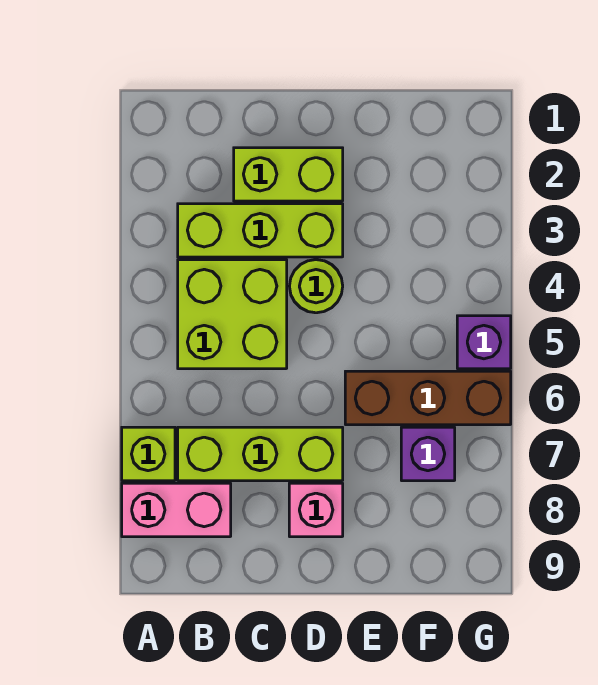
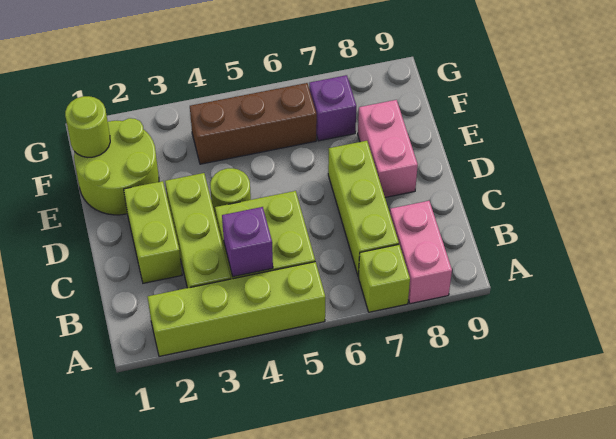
none -> lime brick A2:A5 level 1
pink brick D8 level 1 -> pink brick D8:E8 level 1
none -> lime round brick E1:F2 level 1
brown brick E6:G6 level 1 -> brown brick F4:F6 level 1
none -> lime round brick F1 level 2
purple brick G5 level 1 -> purple brick B4 level 2

